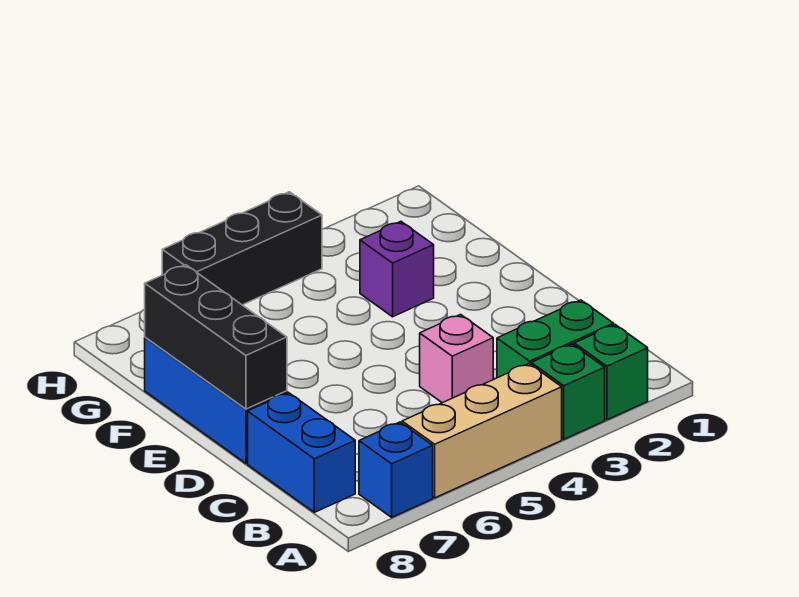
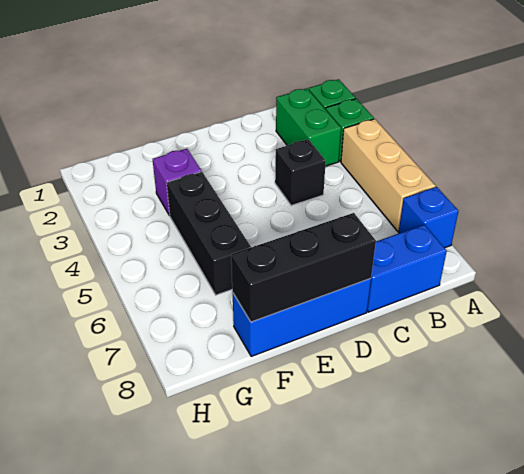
pink brick C4 level 1 -> black brick C4 level 1
black brick H4:H6 level 1 -> black brick F4:F6 level 1

